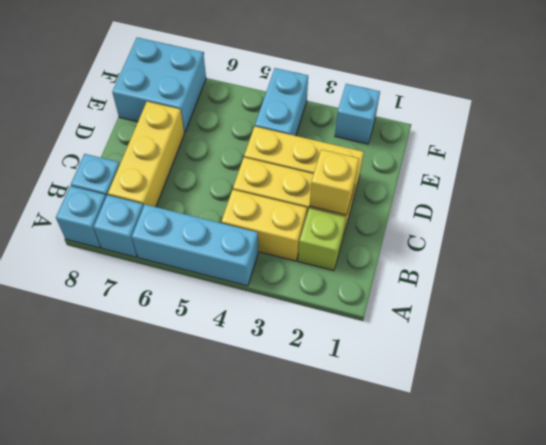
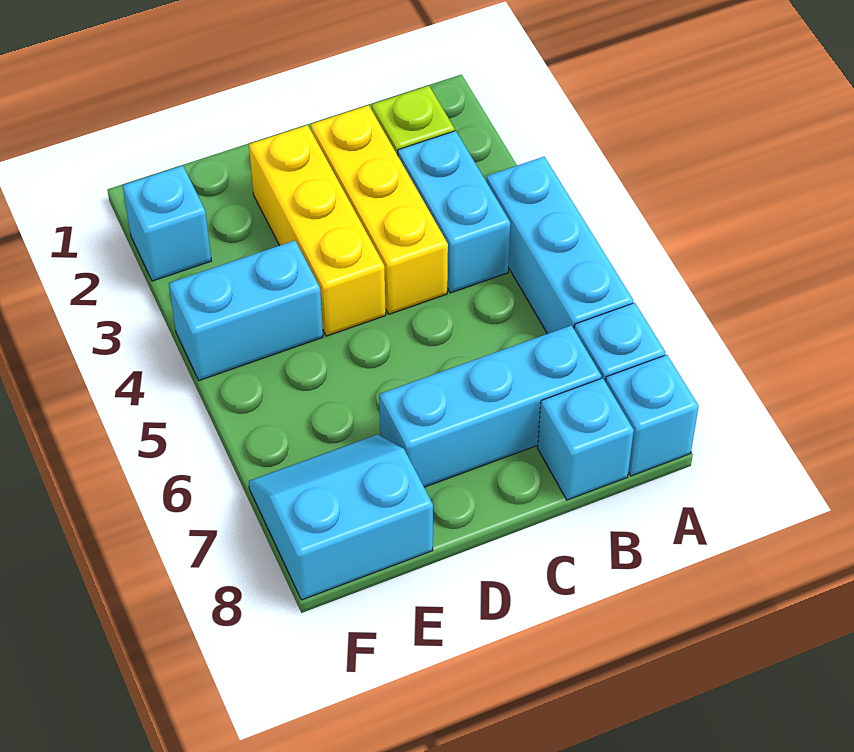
yellow brick B3:B4 level 1 -> cyan brick B3:B4 level 1
yellow brick B7:D7 level 1 -> cyan brick B7:D7 level 1
yellow brick C2 level 2 -> none
cyan brick E7:F8 level 1 -> cyan slope E7:F8 level 1 top 8

